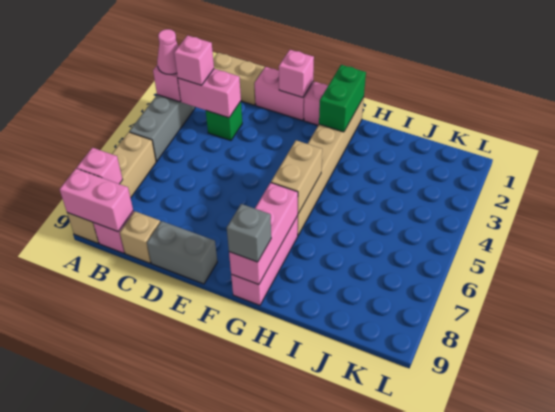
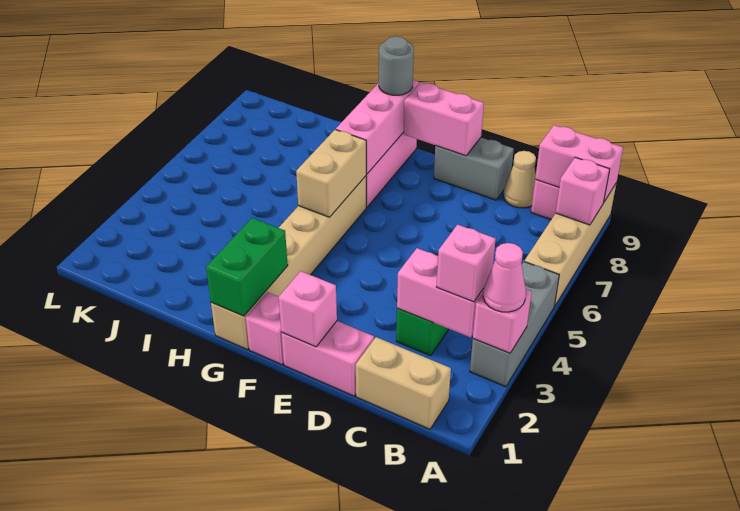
tan brick C9 level 1 -> tan cone C9 level 1
none -> pink brick E9:F9 level 2
grey brick G9 level 3 -> grey round brick G9 level 3

